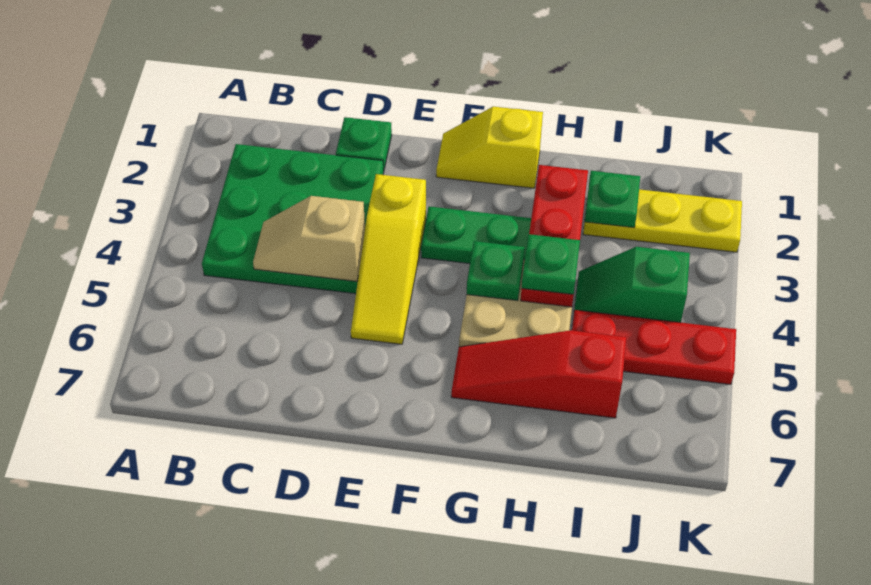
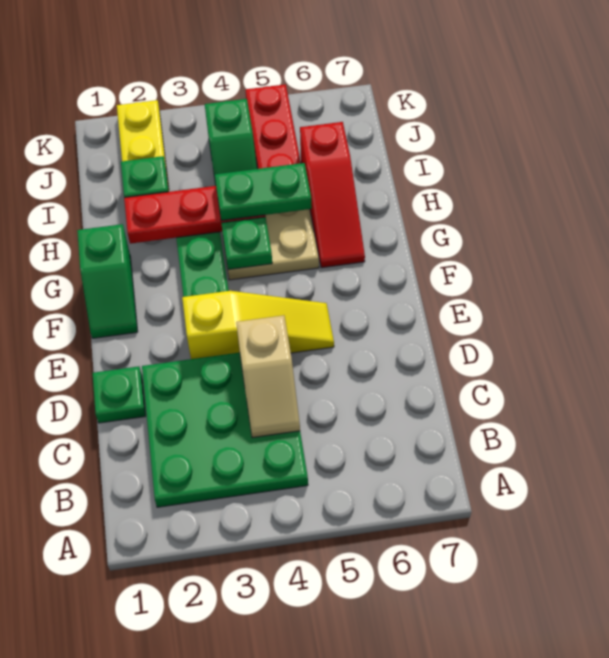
yellow slope F1:G1 level 1 top G -> green slope F1:G1 level 1 top G
green plate H4 level 3 -> green plate H4:H5 level 3

